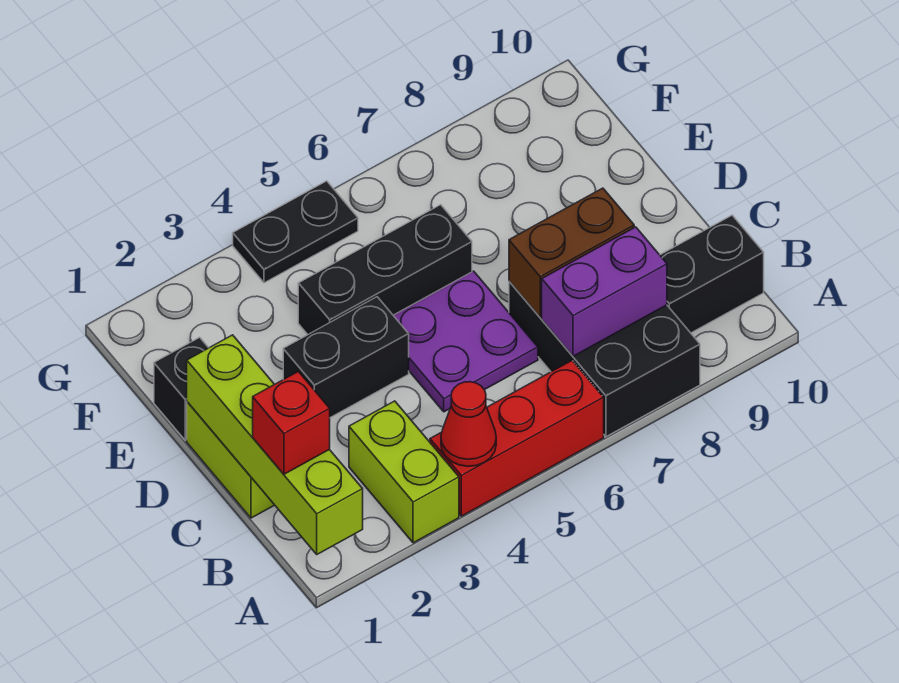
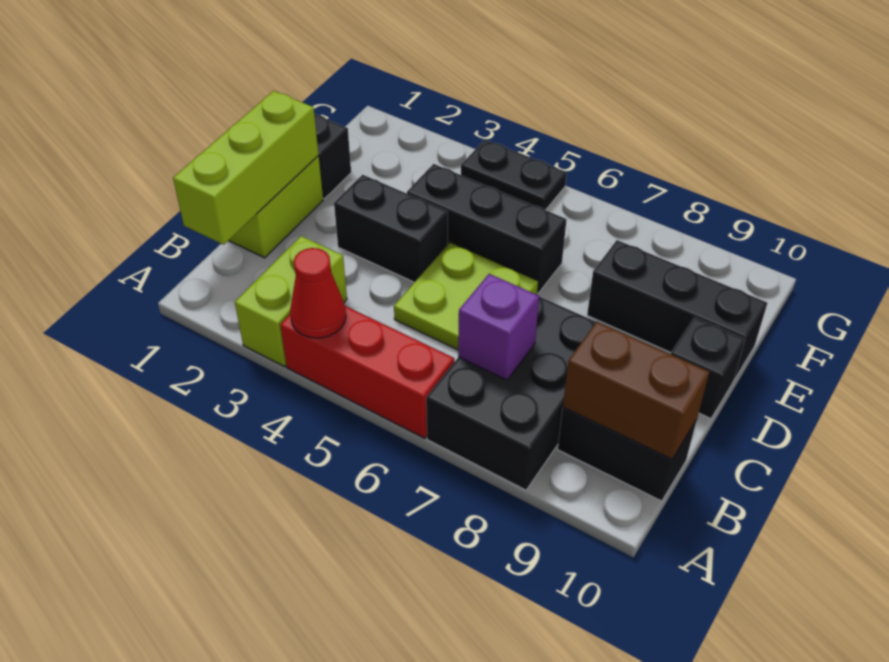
lime brick A1:D1 level 2 -> lime brick B1:D1 level 2
red brick B1 level 3 -> none
purple brick B7:B8 level 2 -> purple brick B7 level 2
purple plate C5:D6 level 1 -> lime plate C5:D6 level 1
brown brick C7:C8 level 2 -> brown brick B9:B10 level 2
none -> black brick D10 level 1
none -> black brick E8:E10 level 1

